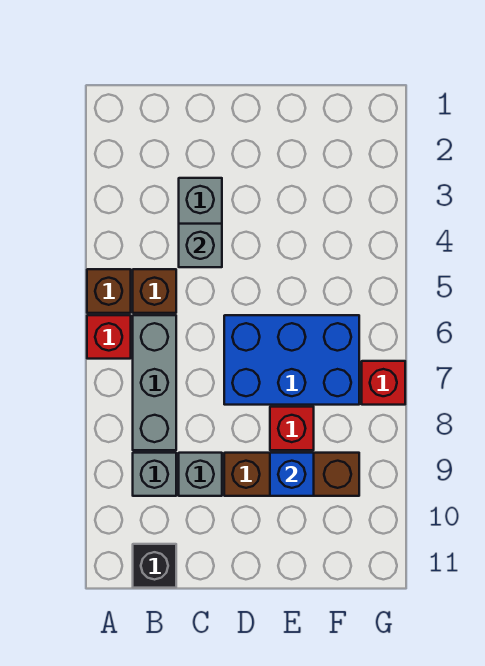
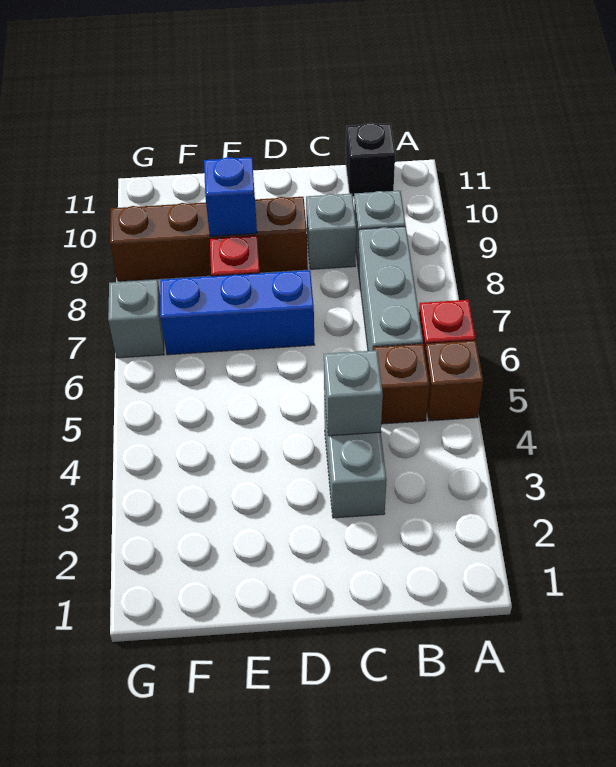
blue brick D6:F7 level 1 -> blue brick D7:F7 level 1
brown brick D9:F9 level 1 -> brown brick D9:G9 level 1
red brick G7 level 1 -> grey brick G7 level 1

